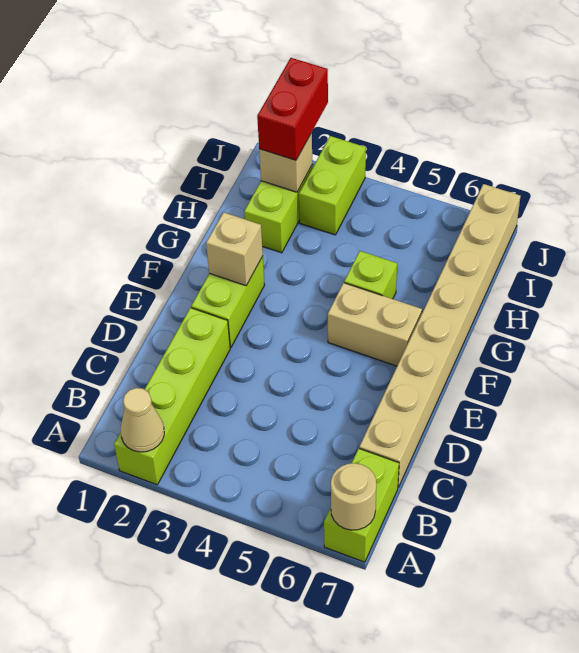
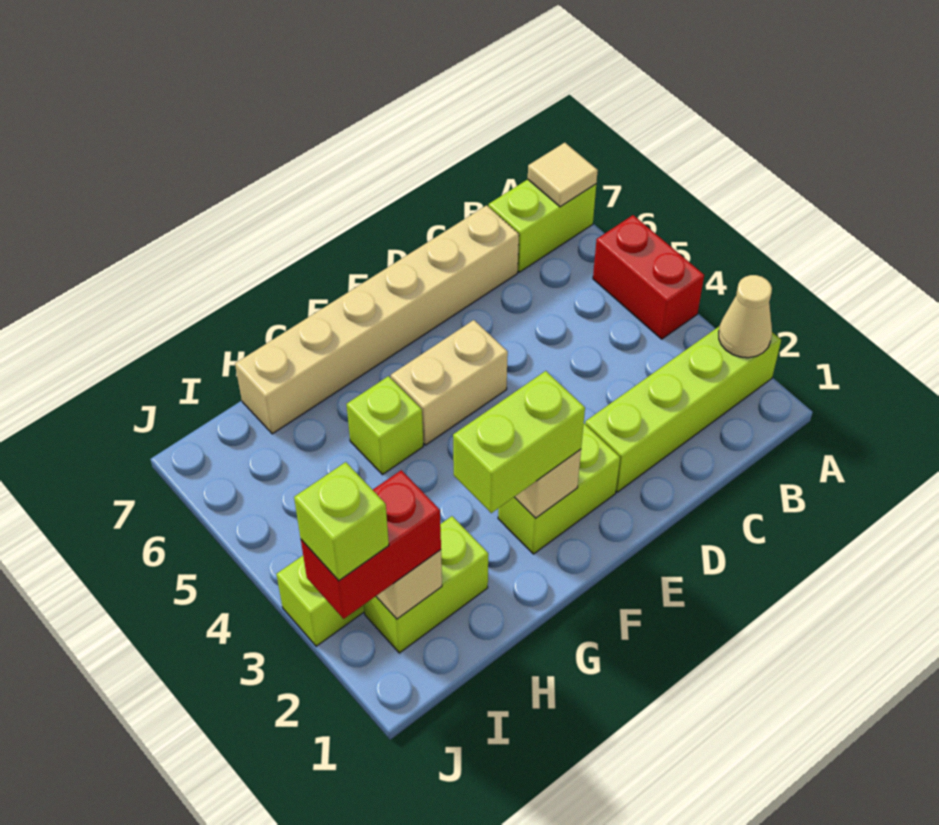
none -> red brick A4:A5 level 1
tan round brick A7 level 2 -> tan tile A7 level 2
tan brick C7:J7 level 1 -> tan brick C7:H7 level 1
none -> lime brick F2:G2 level 3
tan brick F5:F6 level 1 -> tan brick E5:F5 level 1
none -> lime brick J2 level 4

